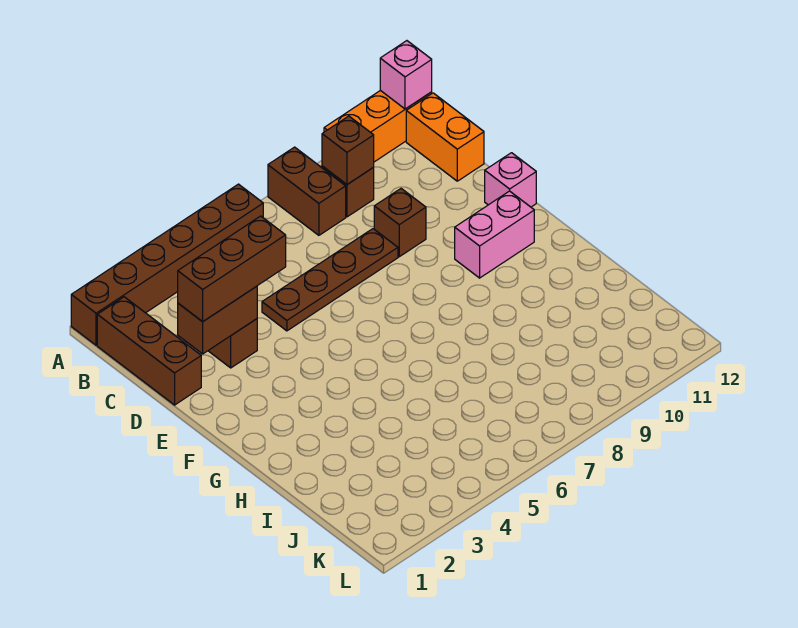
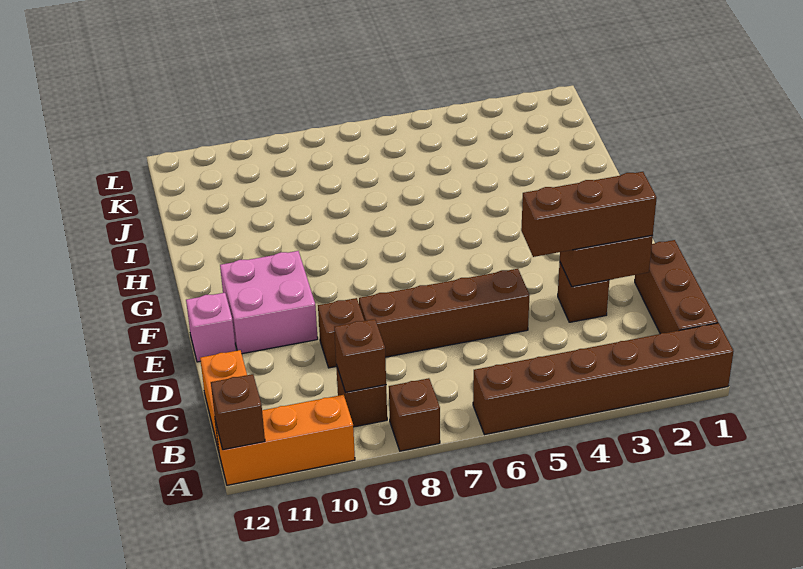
brown brick A8:B8 level 1 -> brown brick A8 level 1
pink brick A12 level 2 -> brown brick A12 level 2
brown plate D5:D8 level 1 -> brown brick D5:D8 level 1
pink brick F10:F11 level 1 -> pink brick E10:F11 level 1

